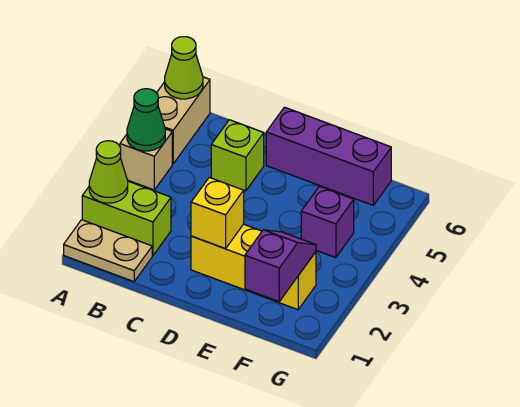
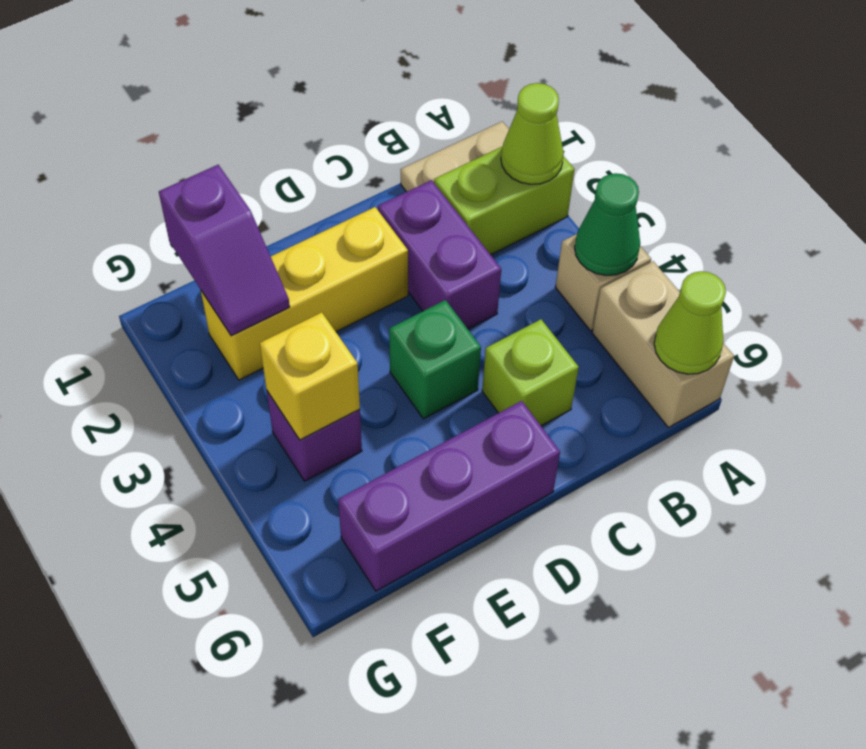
none -> purple brick C2:C3 level 1
yellow brick D2 level 2 -> yellow brick F4 level 2
none -> green brick D4 level 1

